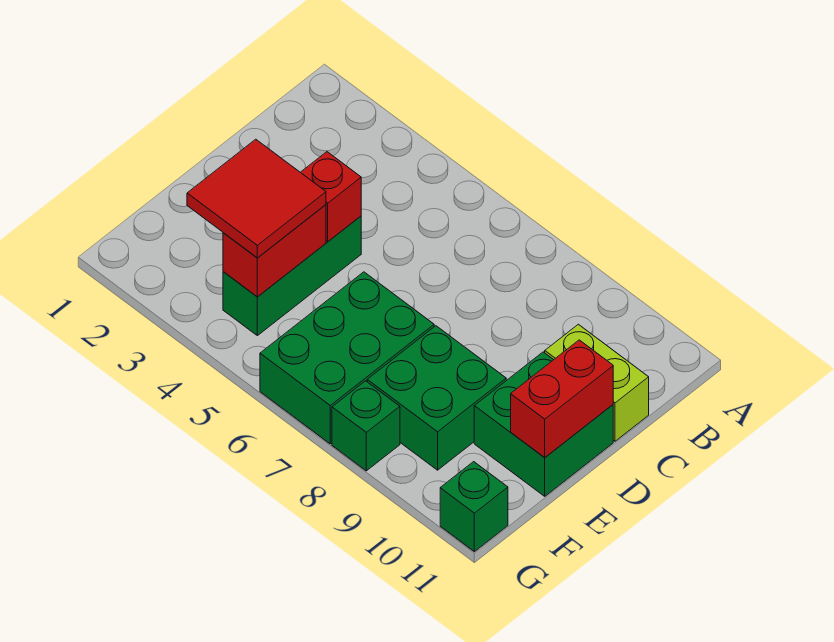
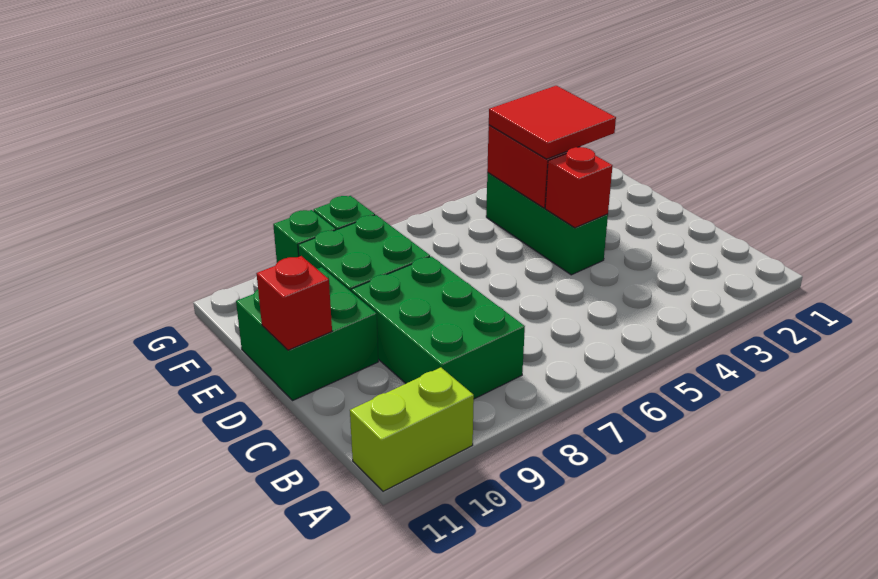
lime brick C10:C11 level 1 -> lime brick A10:A11 level 1
red brick D11:E11 level 2 -> red brick D11 level 2
green brick E6:G7 level 1 -> green brick B8:D9 level 1
green brick G11 level 1 -> green brick G9 level 1

